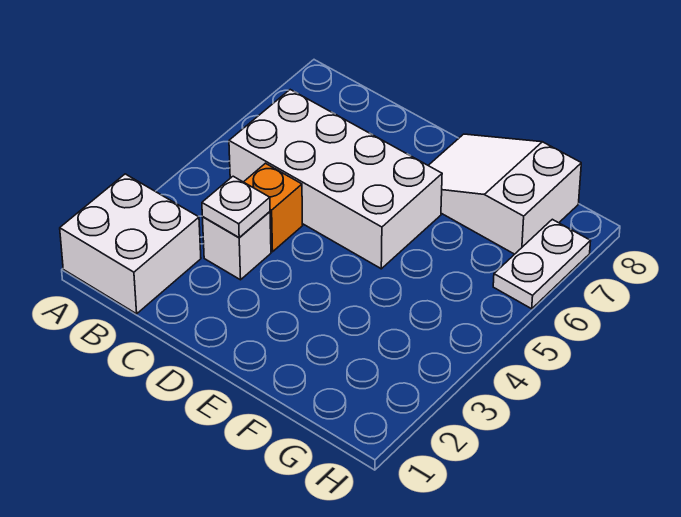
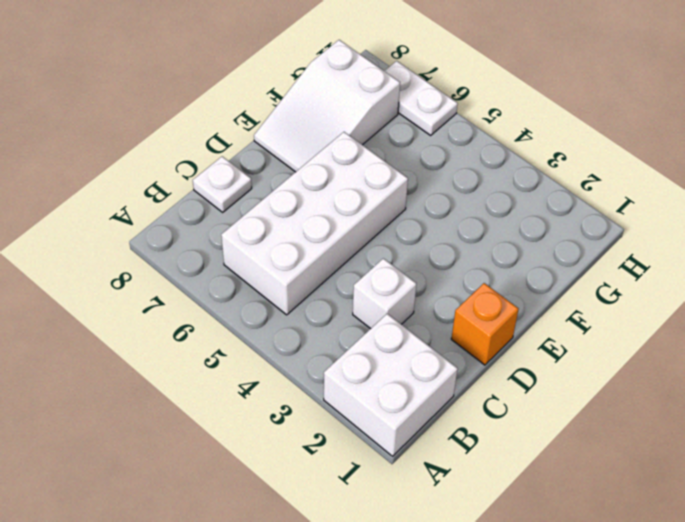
white plate C3 level 2 -> white plate C8 level 1
orange brick C4 level 1 -> orange brick D1 level 1

